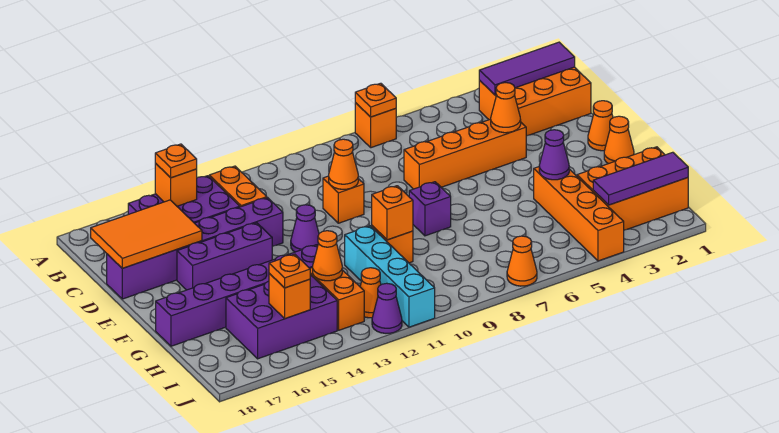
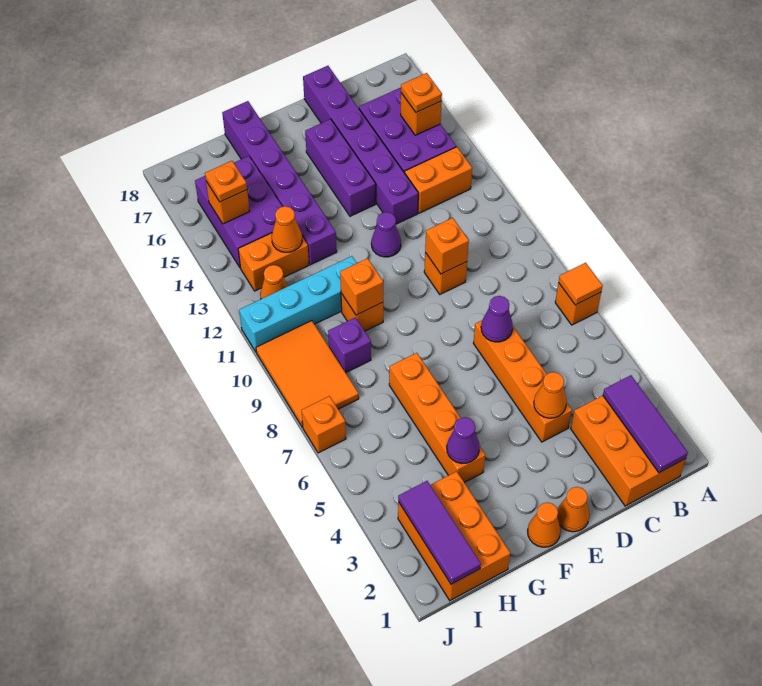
orange plate A7 level 2 -> orange tile A7 level 2
orange tile C16:D18 level 2 -> orange tile I8:J10 level 1
orange cone D10 level 2 -> orange brick D10 level 2
purple brick F8 level 1 -> purple brick H9 level 1
orange brick G4:J4 level 1 -> orange brick G4:G7 level 1
orange cone J7 level 1 -> orange brick J7 level 1
purple cone J12 level 1 -> purple cone D7 level 2

